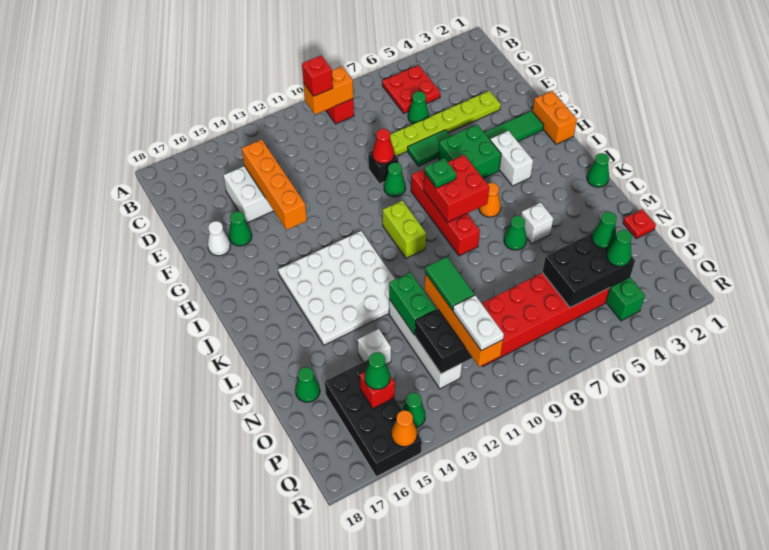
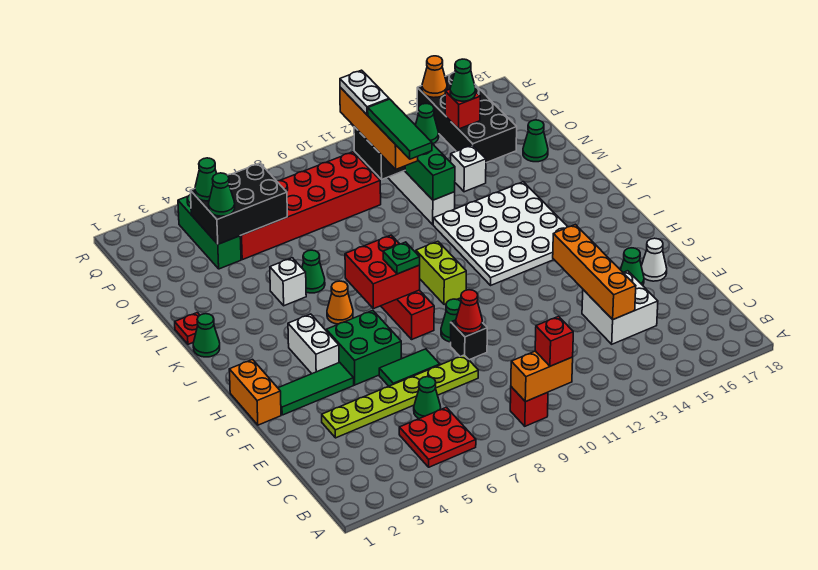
red plate N1 level 1 -> red plate L1 level 1
green tile N11:O11 level 4 -> green tile M11:O11 level 4

